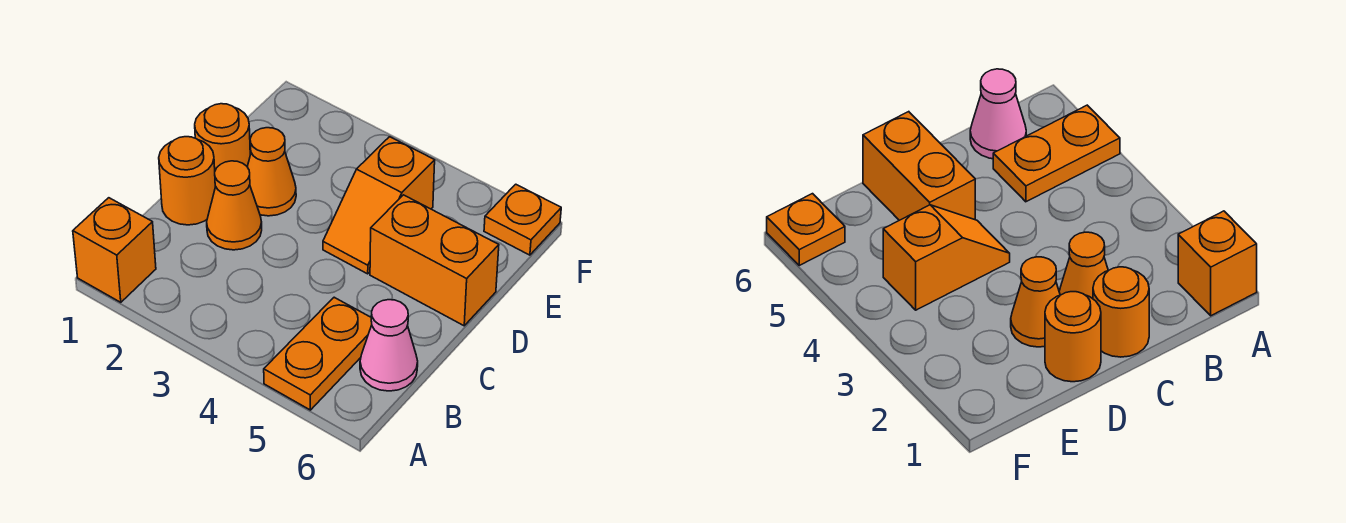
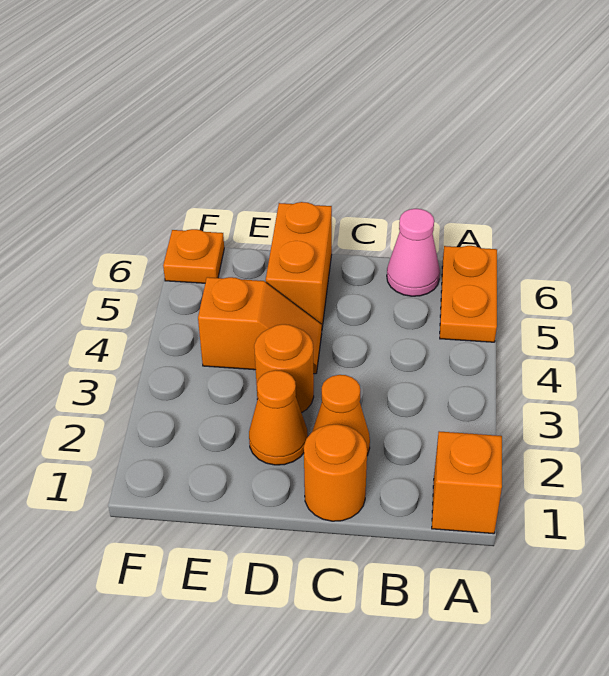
orange plate A5:B5 level 1 -> orange plate A5:A6 level 1
orange round brick D1 level 1 -> orange round brick D3 level 1

